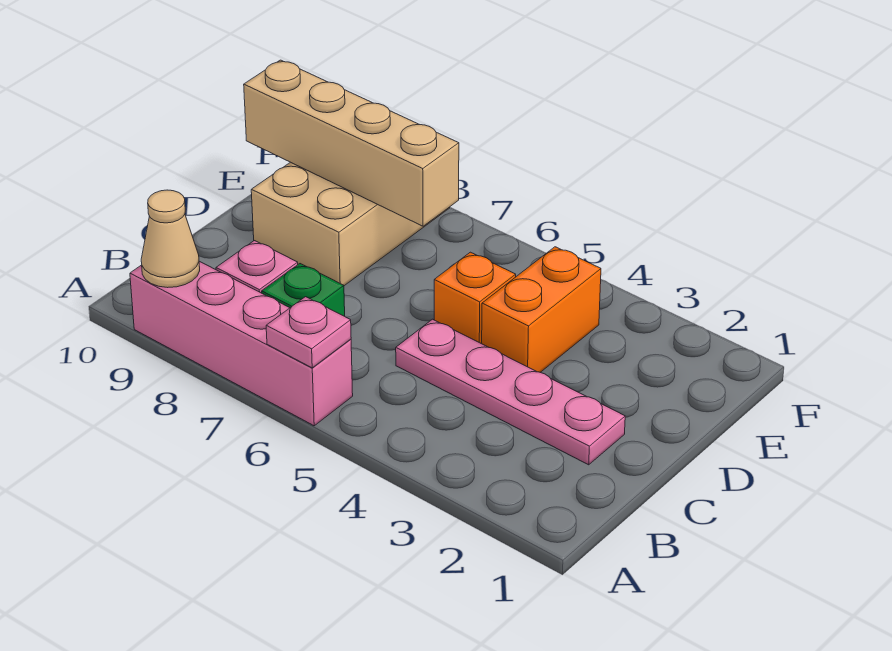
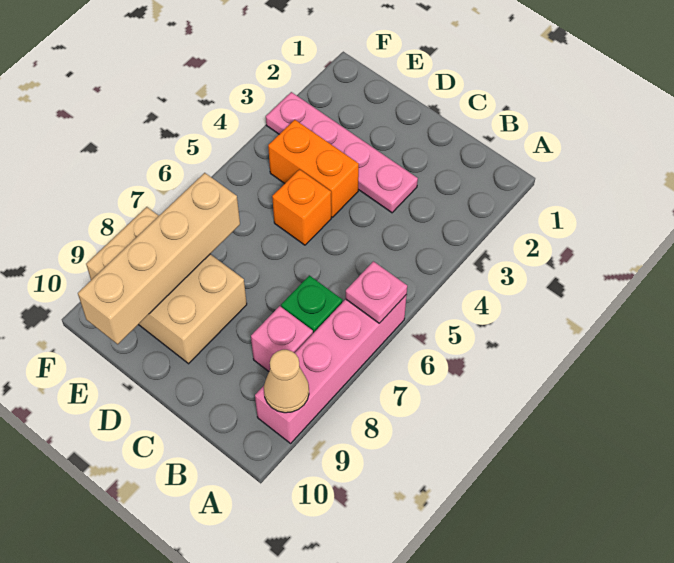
pink plate C2:C5 level 1 -> pink plate C3:F3 level 1

